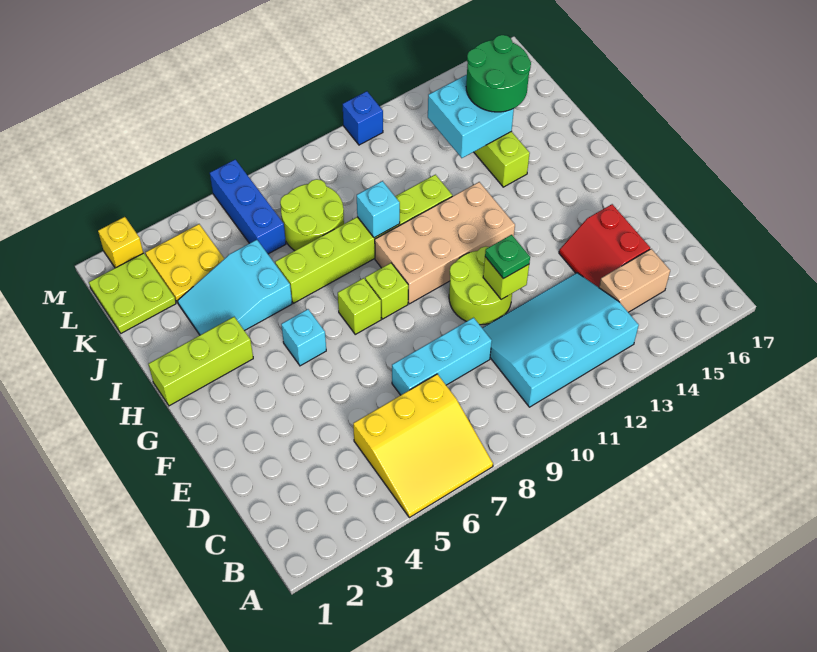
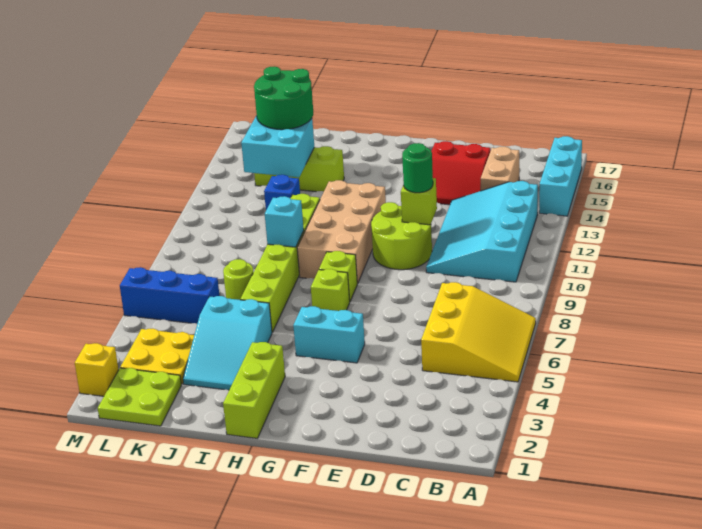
cyan brick D7:D9 level 1 -> cyan brick A14:A16 level 1
green plate E11 level 3 -> green round brick E11 level 3
cyan brick G5 level 1 -> cyan brick F5:G5 level 1
lime round brick J7:K8 level 1 -> lime round brick J7 level 1
blue brick M11 level 1 -> blue brick J12 level 1

